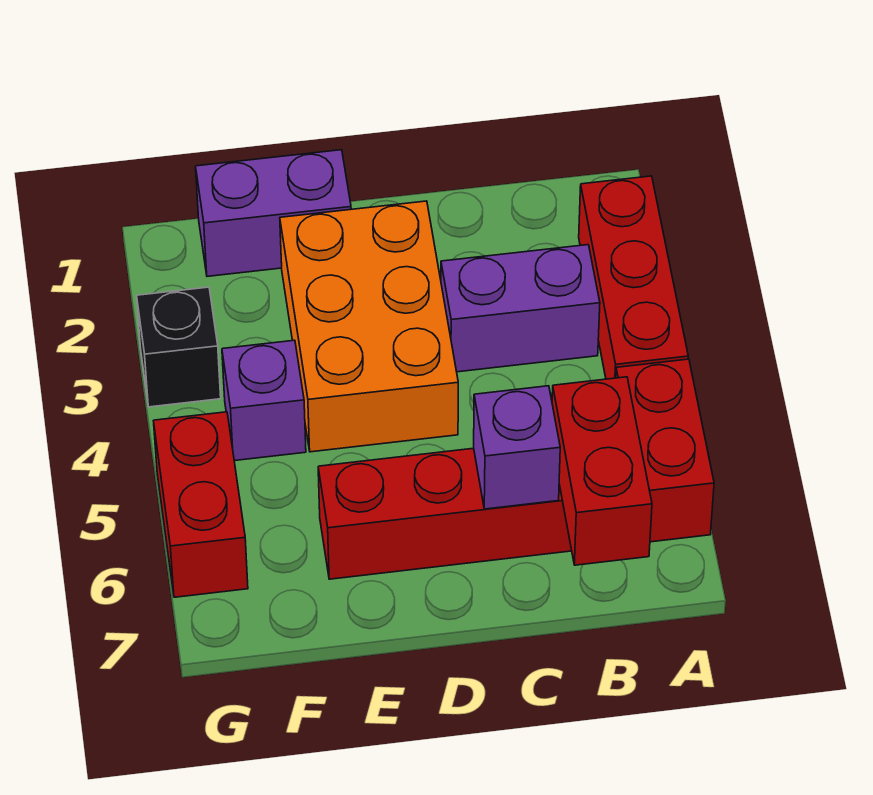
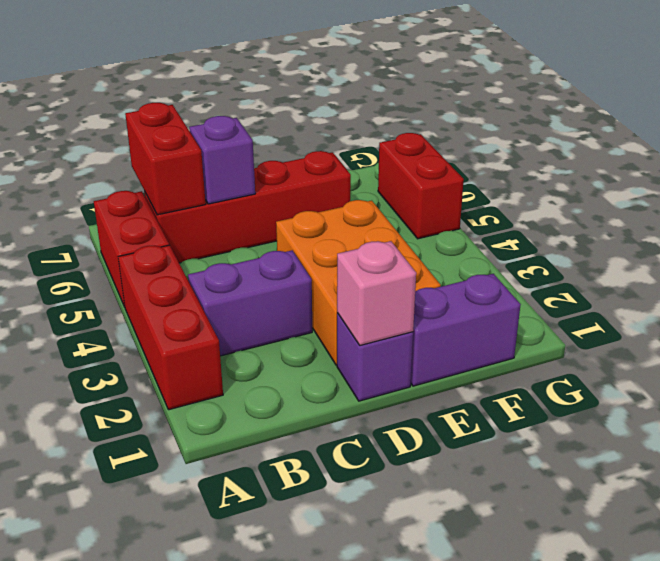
none -> pink brick D1 level 2
purple brick F4 level 1 -> purple brick D1 level 1
black brick G3 level 1 -> none

